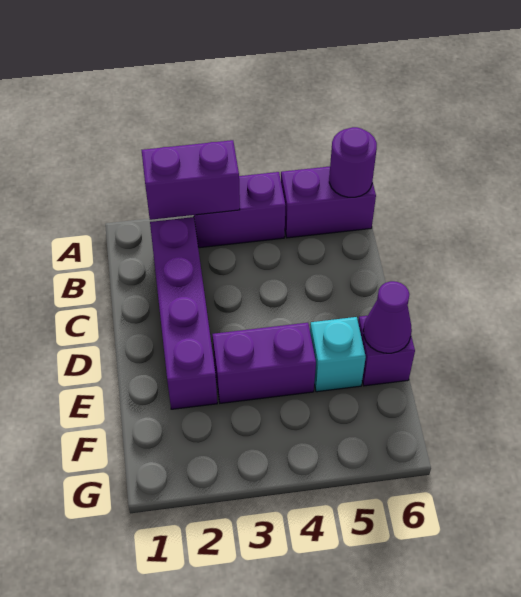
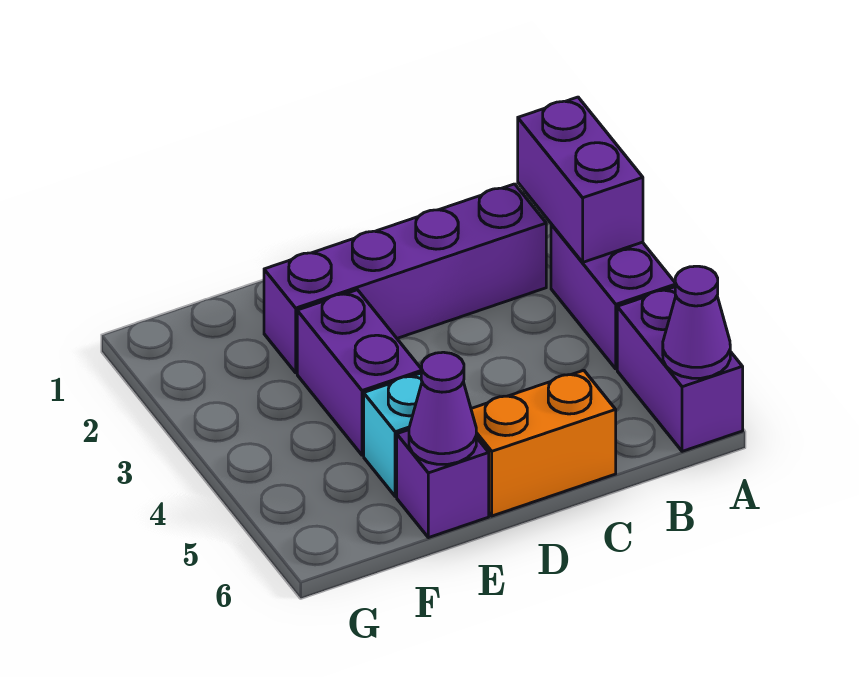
purple round brick A6 level 2 -> purple cone A6 level 2
none -> orange brick C6:D6 level 1

